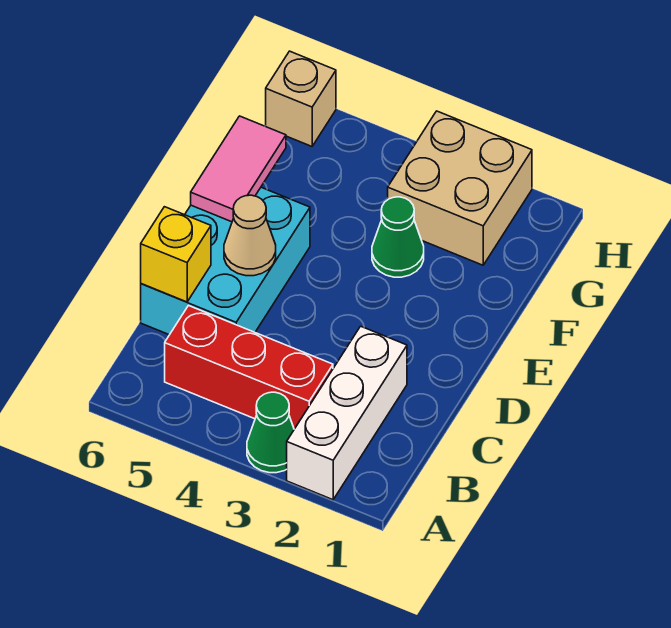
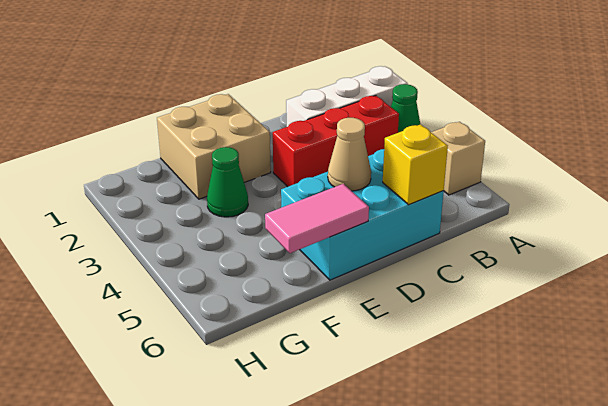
red brick B3:B5 level 1 -> red brick B3:D3 level 1
tan brick G2:H3 level 1 -> tan brick E1:F2 level 1
tan brick H6 level 1 -> tan brick A5 level 1

